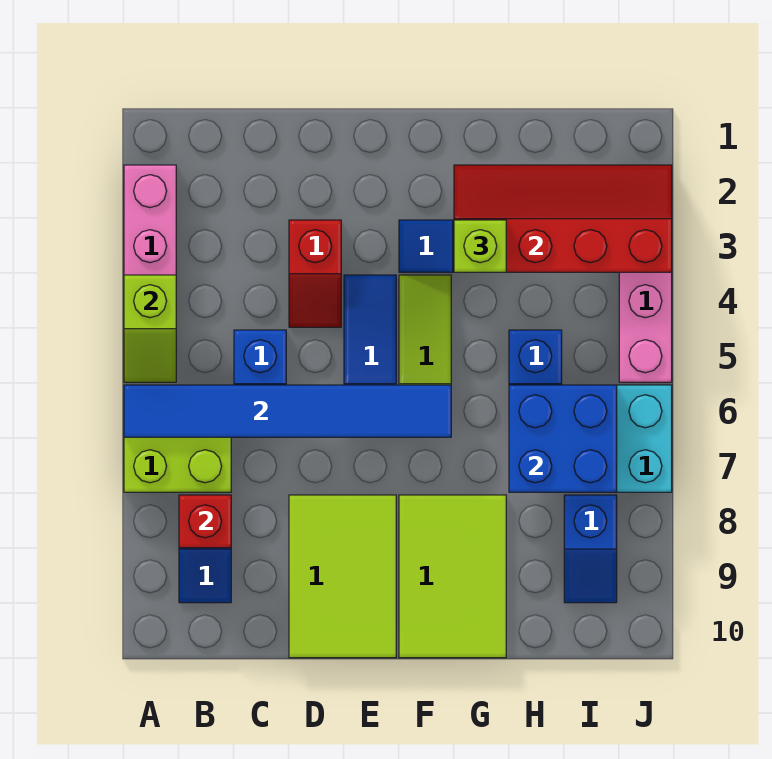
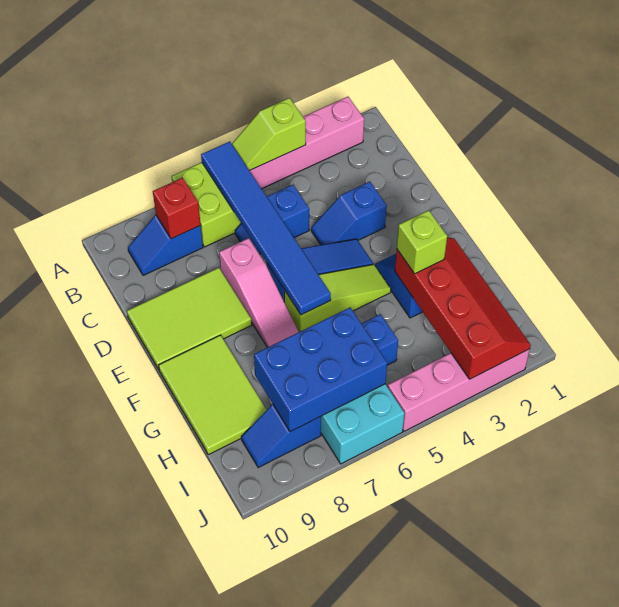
red slope D3:D4 level 1 top 3 -> blue slope D3:D4 level 1 top 3
none -> pink slope D7:F7 level 1 top D
lime tile F8:G10 level 1 -> lime tile F9:H10 level 1
blue brick H6:I7 level 2 -> blue brick H6:I8 level 2

